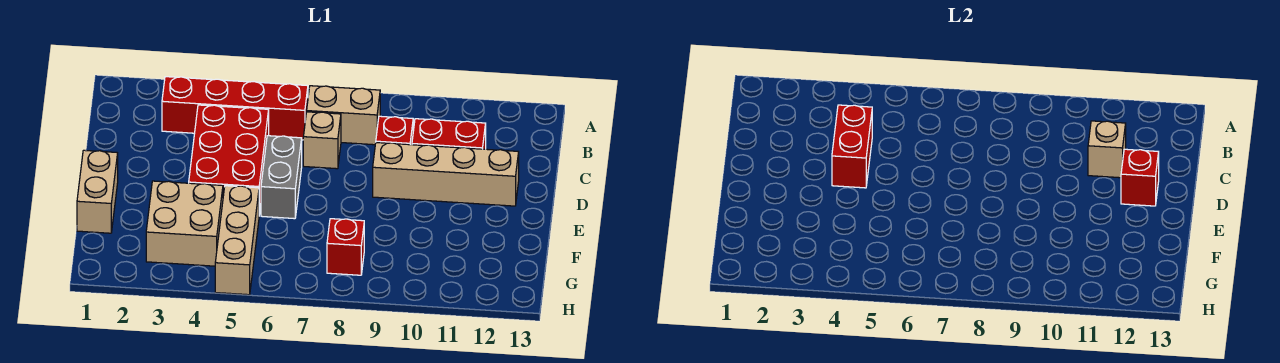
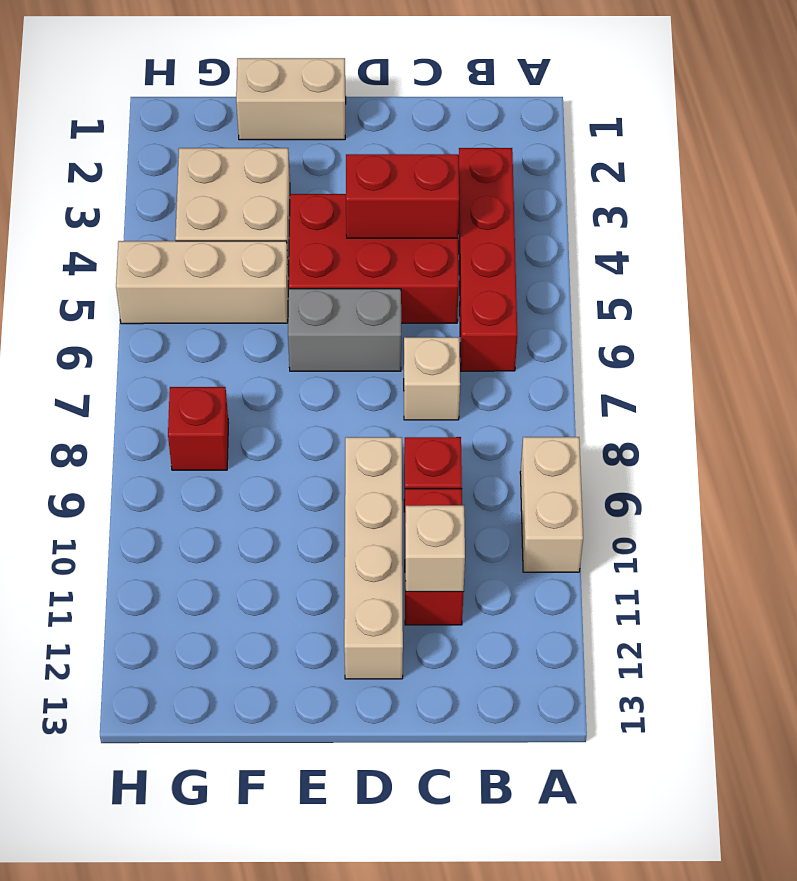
tan brick B7:B8 level 1 -> tan brick A9:A10 level 1
red brick D12 level 2 -> none

